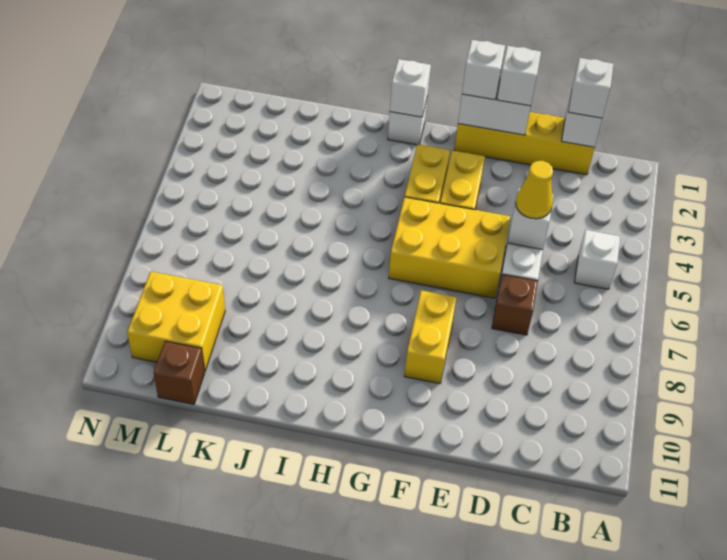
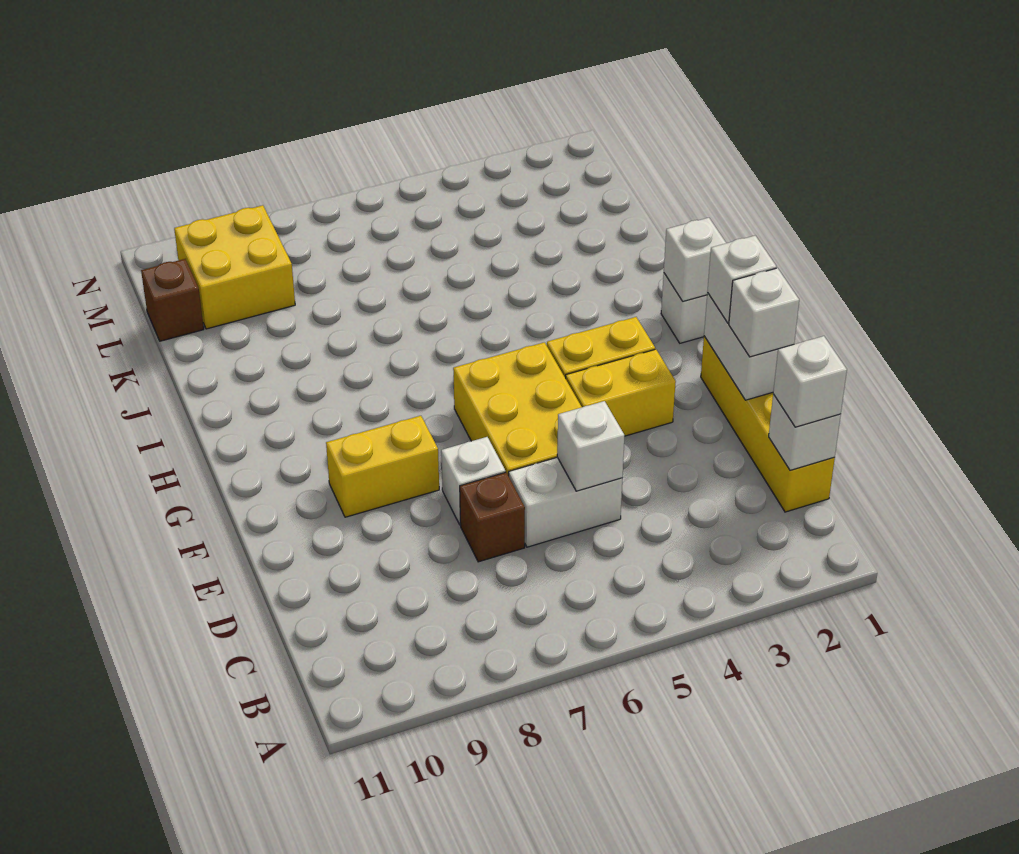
white brick B5 level 1 -> white brick E7 level 1
yellow cone D5 level 3 -> none

